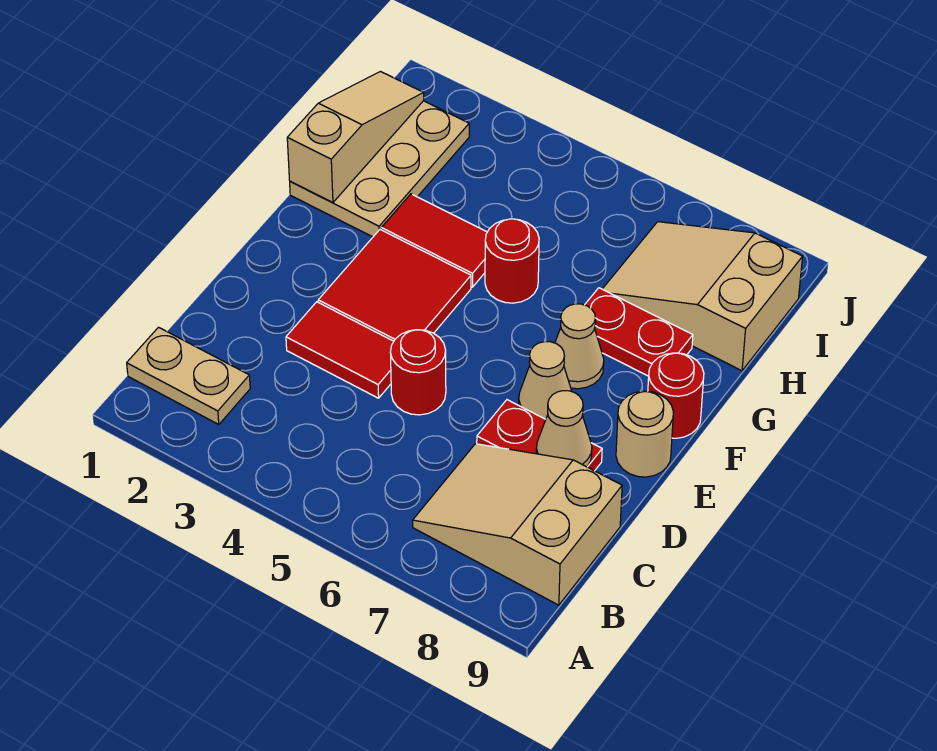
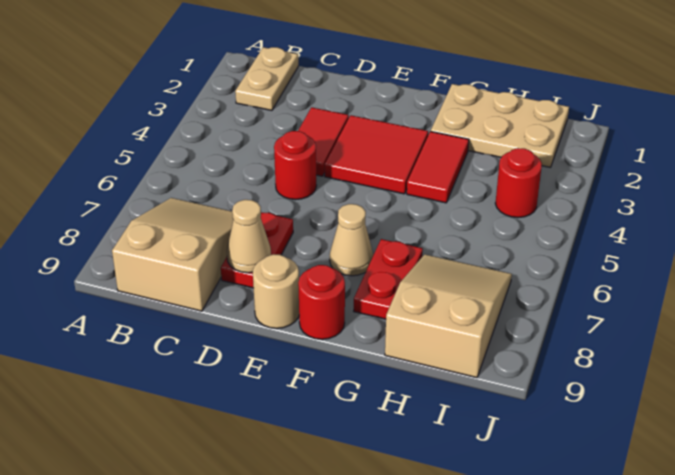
tan cone E7 level 1 -> none
tan slope G1:I1 level 2 top G -> none
red round brick G5 level 1 -> red round brick I4 level 1

